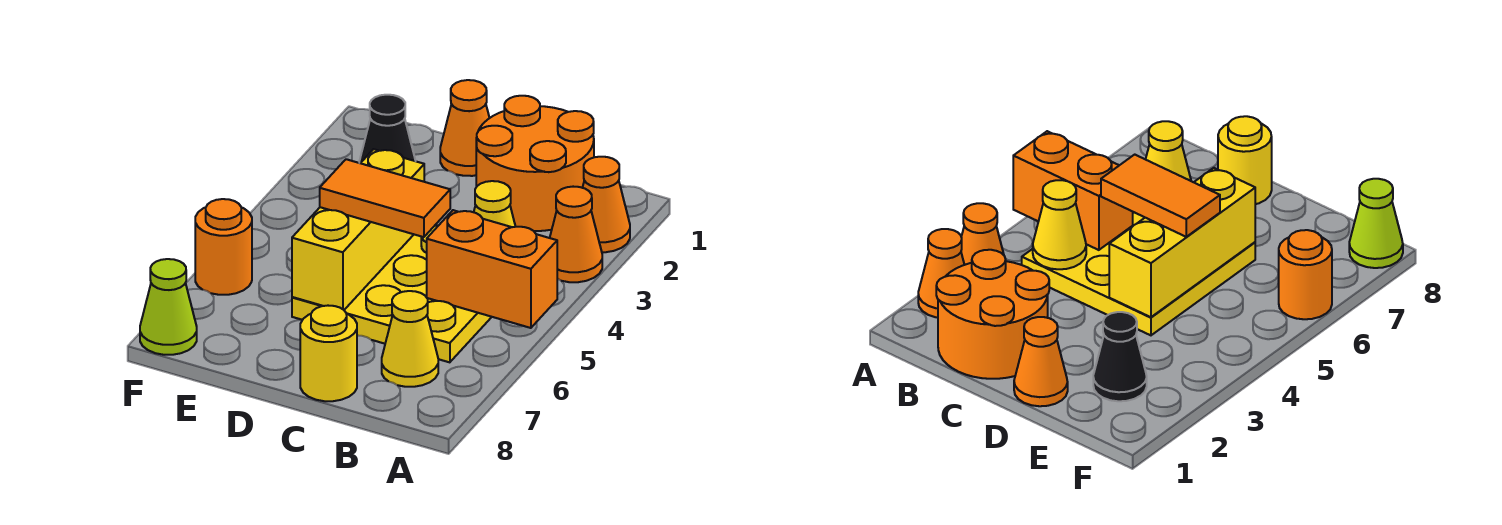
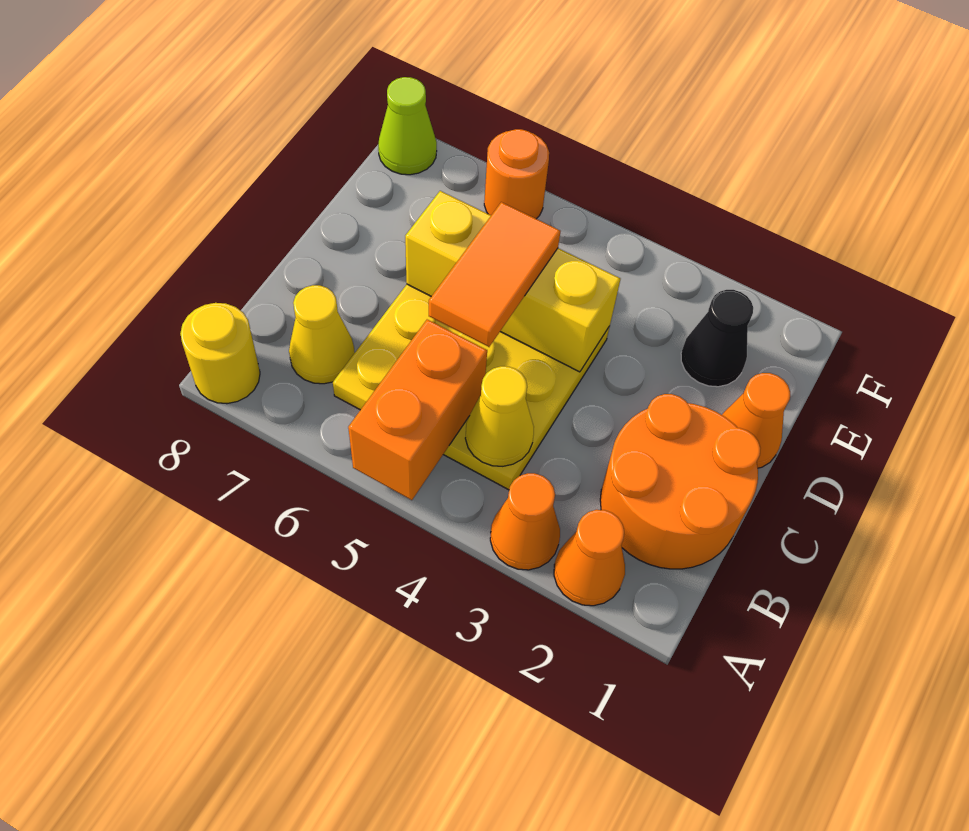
yellow round brick C8 level 1 -> yellow round brick A8 level 1

